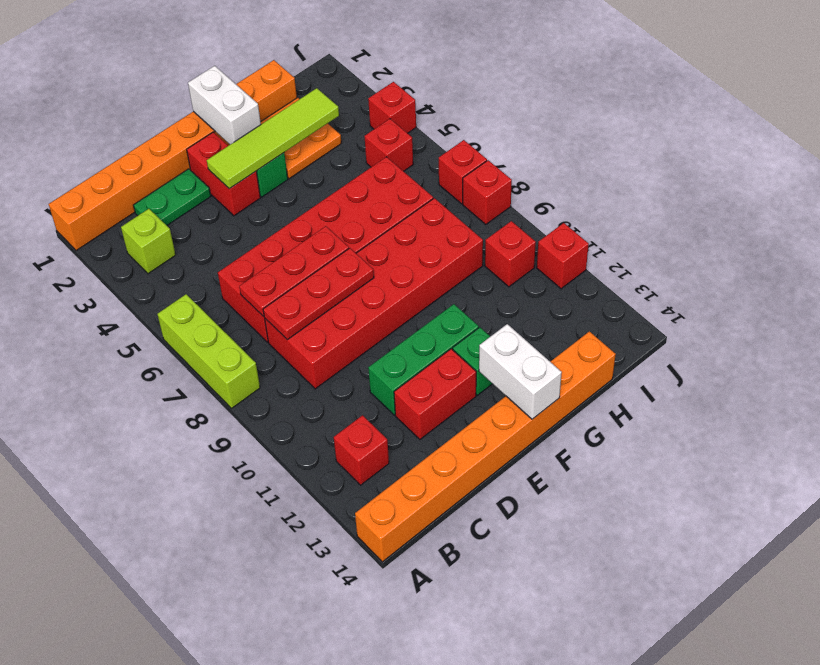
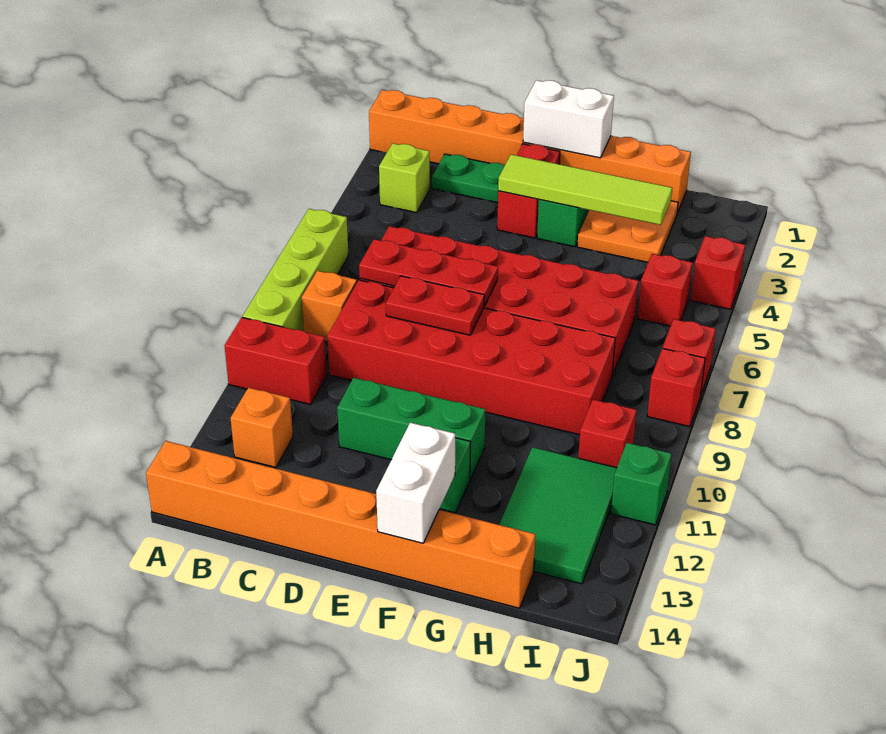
lime brick A6:A8 level 1 -> lime brick A6:A9 level 1
none -> orange brick B8 level 1
red brick B12 level 1 -> orange brick B12 level 1
red plate C8:E8 level 2 -> red plate D8:E8 level 2
red brick D12:E12 level 1 -> red brick A10:B10 level 1
white brick F1:F2 level 2 -> white brick E1:F1 level 2
none -> green tile H11:I13 level 1
red brick J11 level 1 -> green brick J11 level 1

